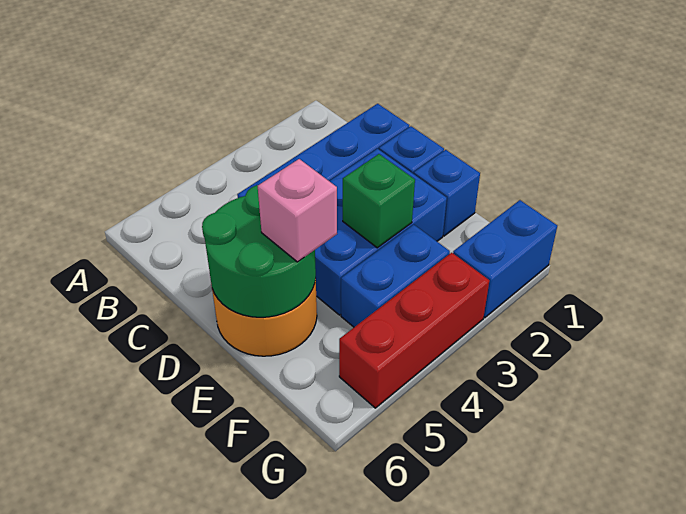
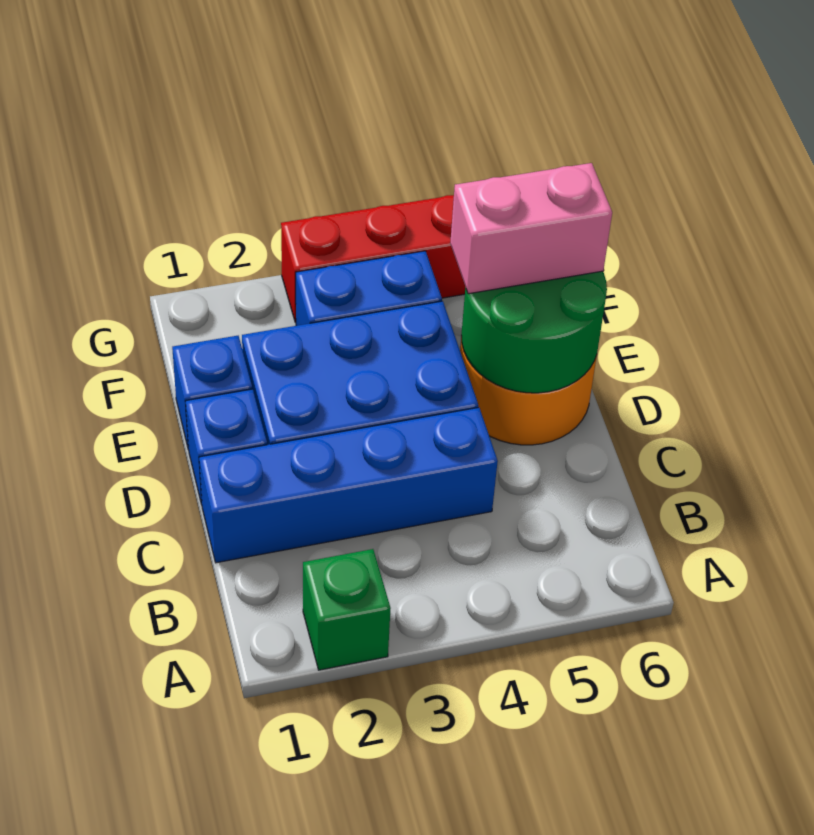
green brick E3 level 2 -> green brick A2 level 1
pink brick E5 level 3 -> pink brick E5:E6 level 3
blue brick G1:G2 level 1 -> none

